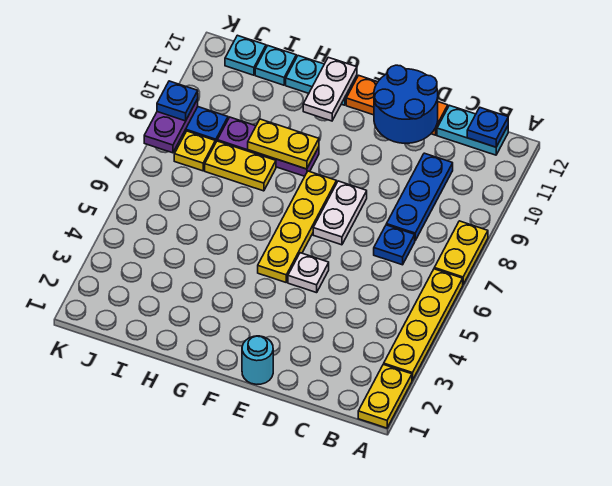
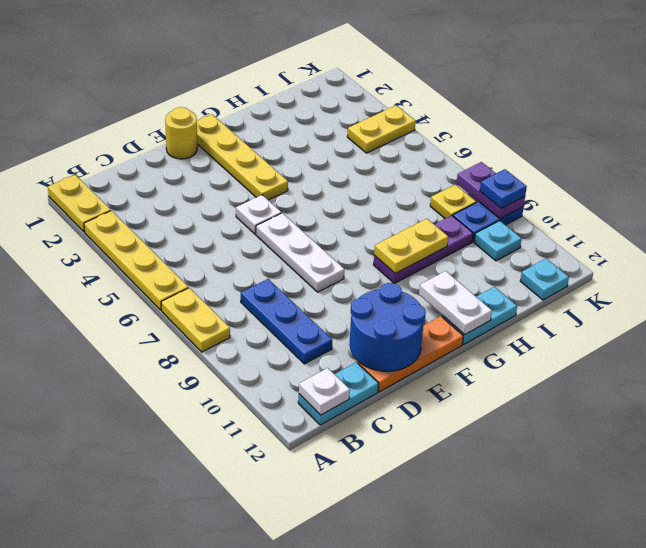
blue plate B12 level 2 -> white plate B12 level 2
blue plate C7 level 1 -> none
cyan round brick E1 level 1 -> yellow round brick E1 level 1
white plate E7:E8 level 1 -> white plate E6:E8 level 1
yellow plate F5:F8 level 1 -> yellow plate F1:F4 level 1
yellow plate H8:I8 level 1 -> yellow plate J4:K4 level 1
cyan plate I12 level 1 -> cyan plate J10 level 1

